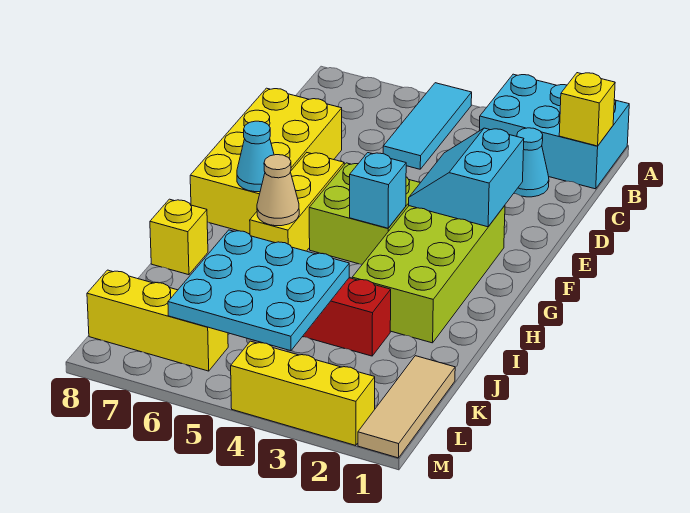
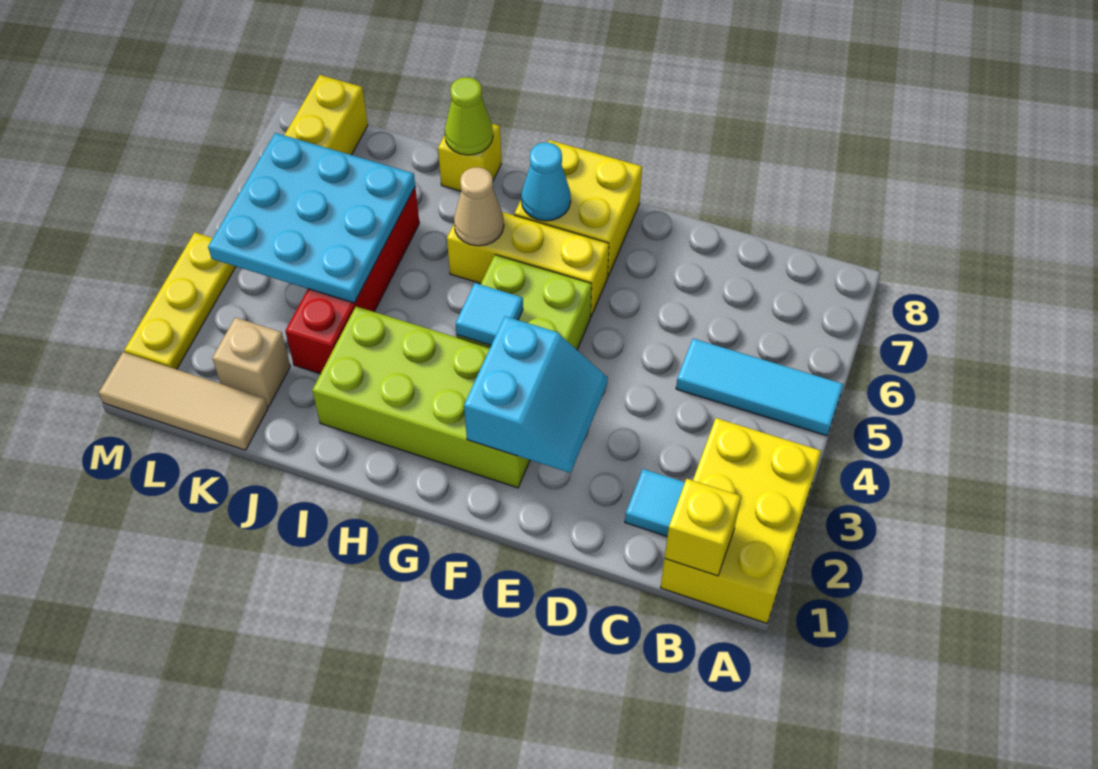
cyan brick A1:B3 level 1 -> yellow brick A1:B3 level 1
cyan cone C2 level 1 -> cyan tile C2 level 1
yellow brick D7:G8 level 1 -> yellow brick F7:G8 level 1
cyan slope E2:F3 level 2 top 2 -> cyan slope E2:F3 level 2 top F
cyan brick G4 level 2 -> cyan tile G4 level 2
none -> lime cone I8 level 2
none -> tan brick K2 level 1
yellow brick M2:M4 level 1 -> yellow plate M2:M4 level 1

